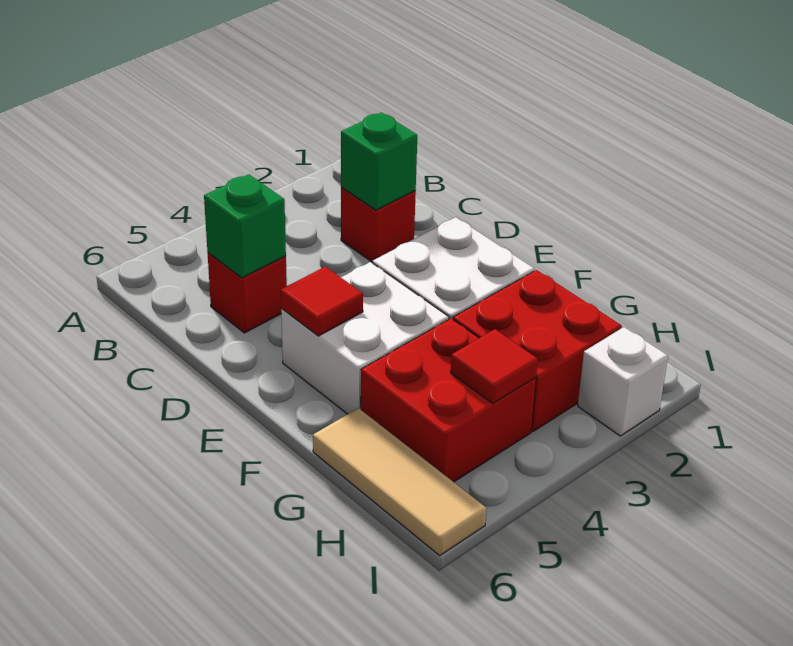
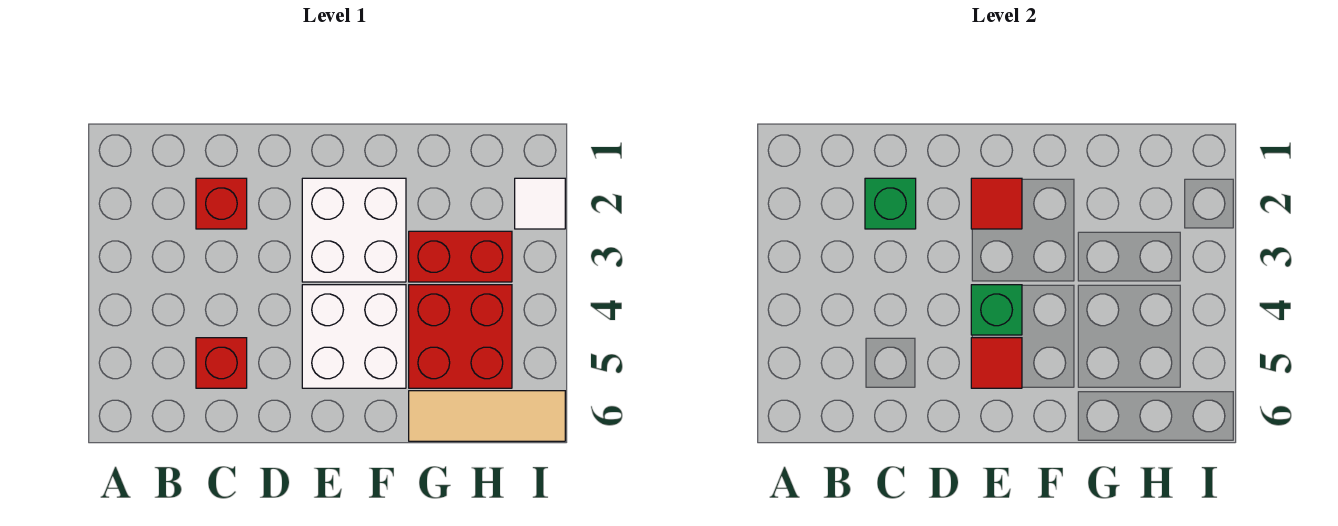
green brick C5 level 2 -> green brick E4 level 2
red brick G2:H3 level 1 -> red brick G3:H3 level 1
red tile H4 level 2 -> red tile E2 level 2
white brick I2 level 1 -> white tile I2 level 1

